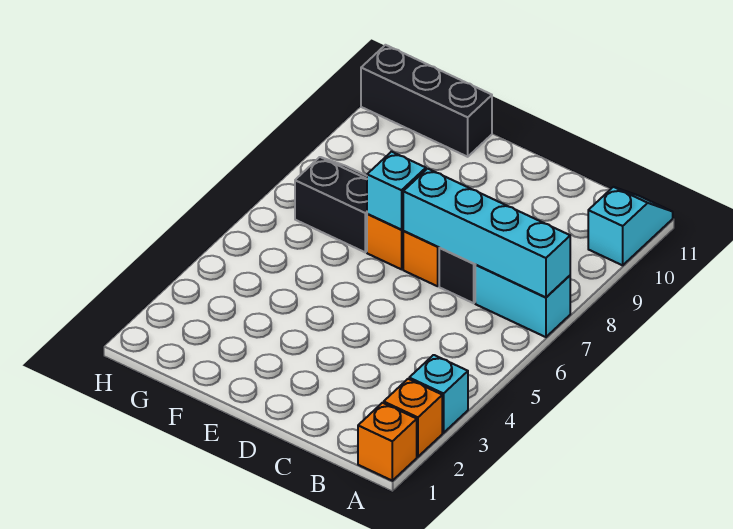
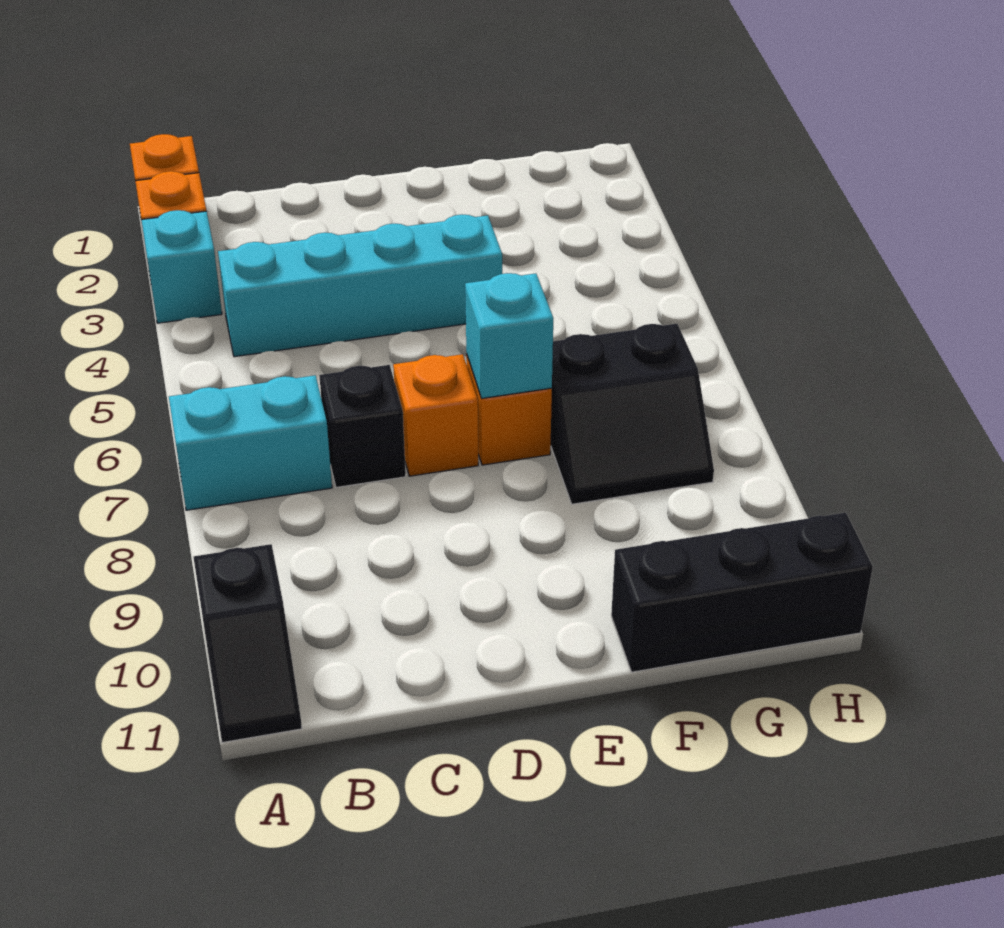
cyan brick A7:D7 level 2 -> cyan brick B4:E4 level 1
cyan slope A10:A11 level 1 top 10 -> black slope A10:A11 level 1 top 10

